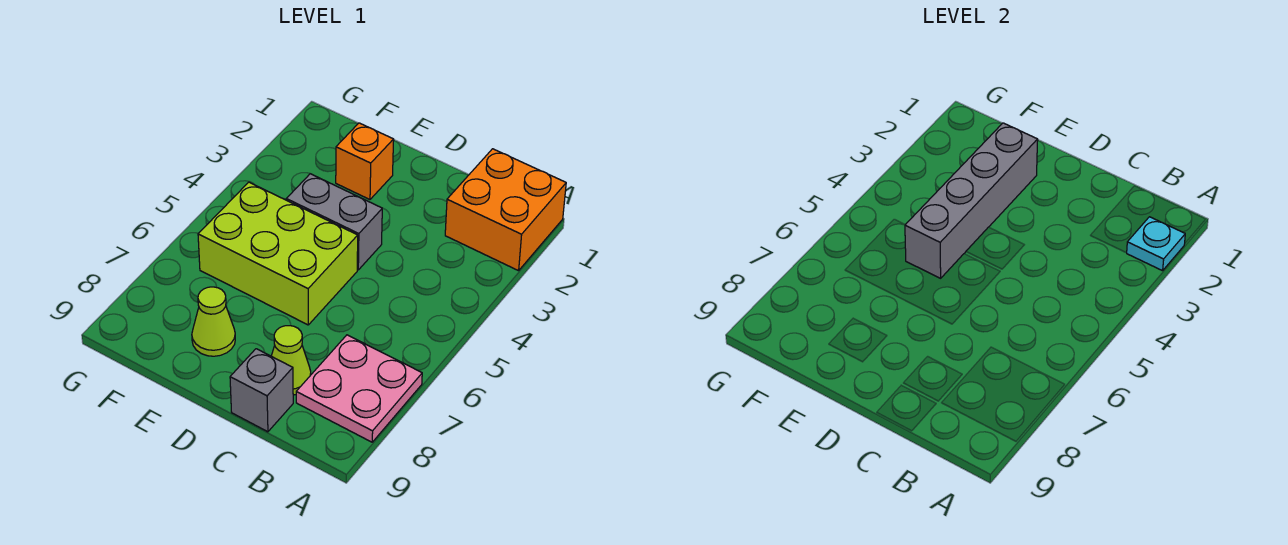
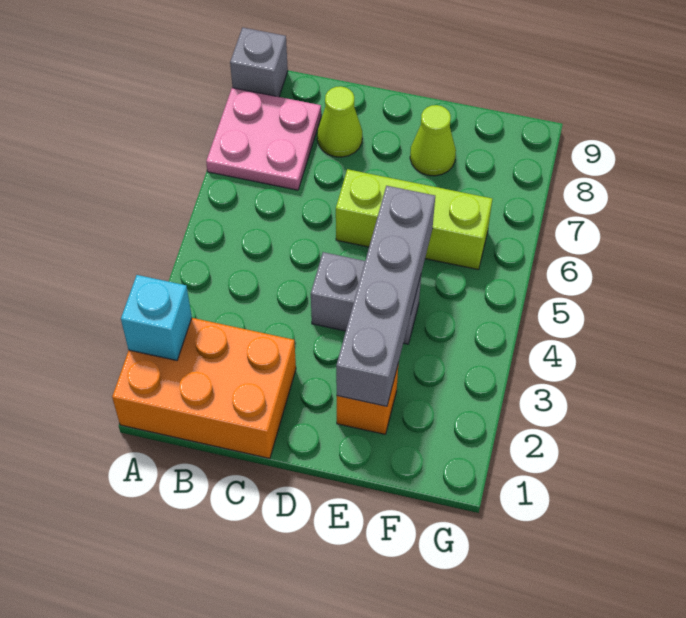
orange brick A1:B2 level 1 -> orange brick A1:C2 level 1
cyan plate A2 level 2 -> cyan brick A2 level 2
grey brick C9 level 1 -> grey brick A9 level 1
lime brick D5:F6 level 1 -> lime brick D6:F6 level 1

